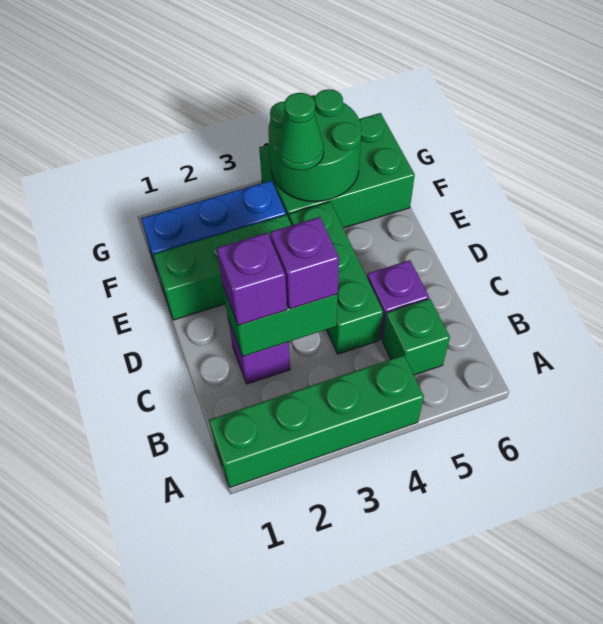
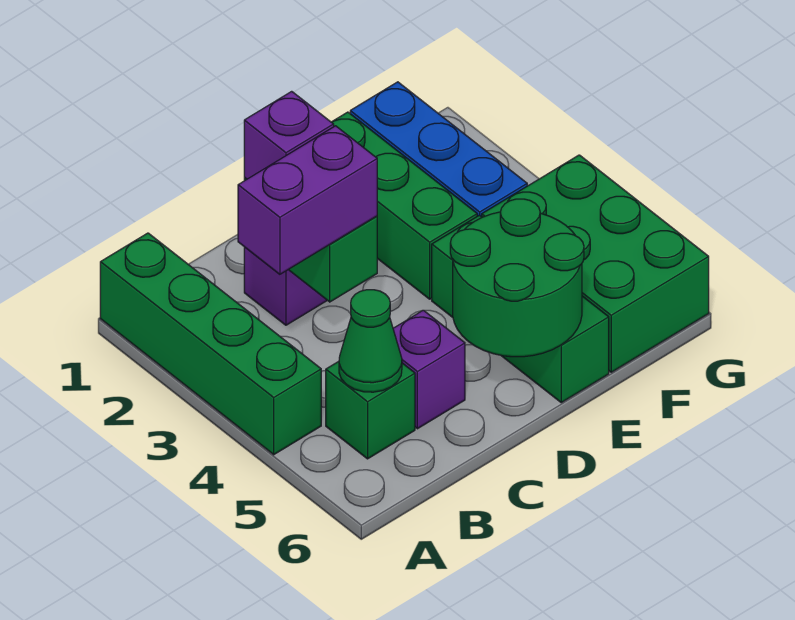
purple brick C3 level 3 -> purple brick B3:C3 level 3
green brick C4:E4 level 1 -> green brick E4:E6 level 1
green round brick F4:G5 level 2 -> green round brick D5:E6 level 2
green cone F4 level 3 -> green cone B5 level 2

